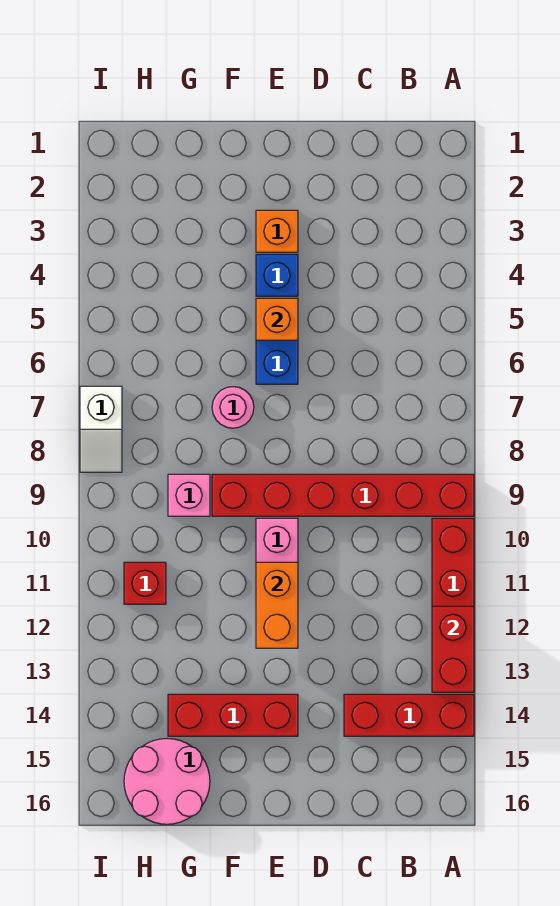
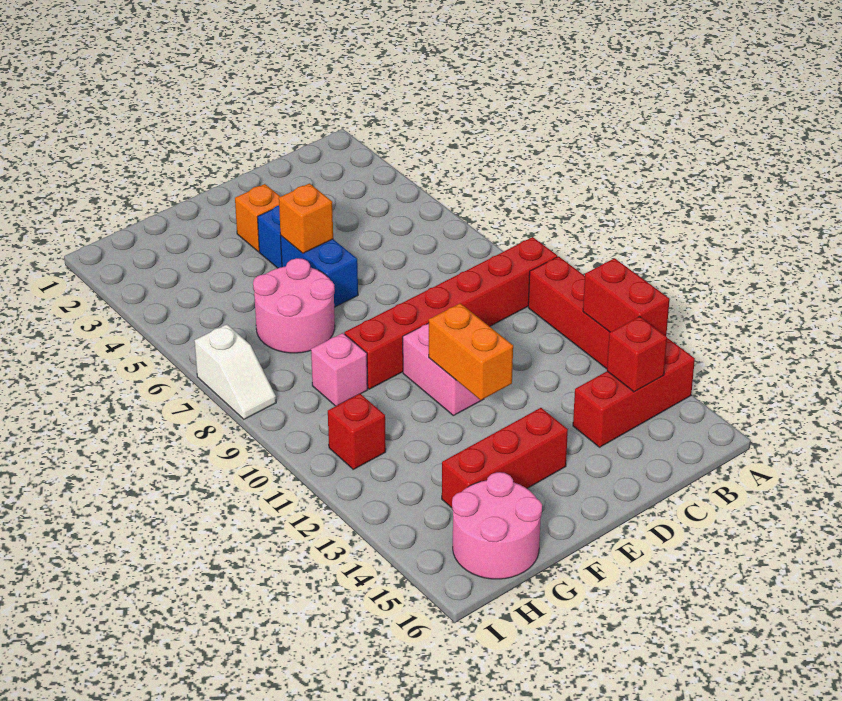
none -> red brick B14 level 2
pink round brick F7 level 1 -> pink round brick F6:G7 level 1

